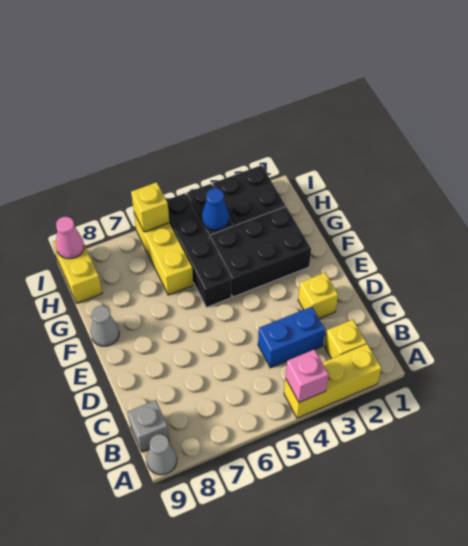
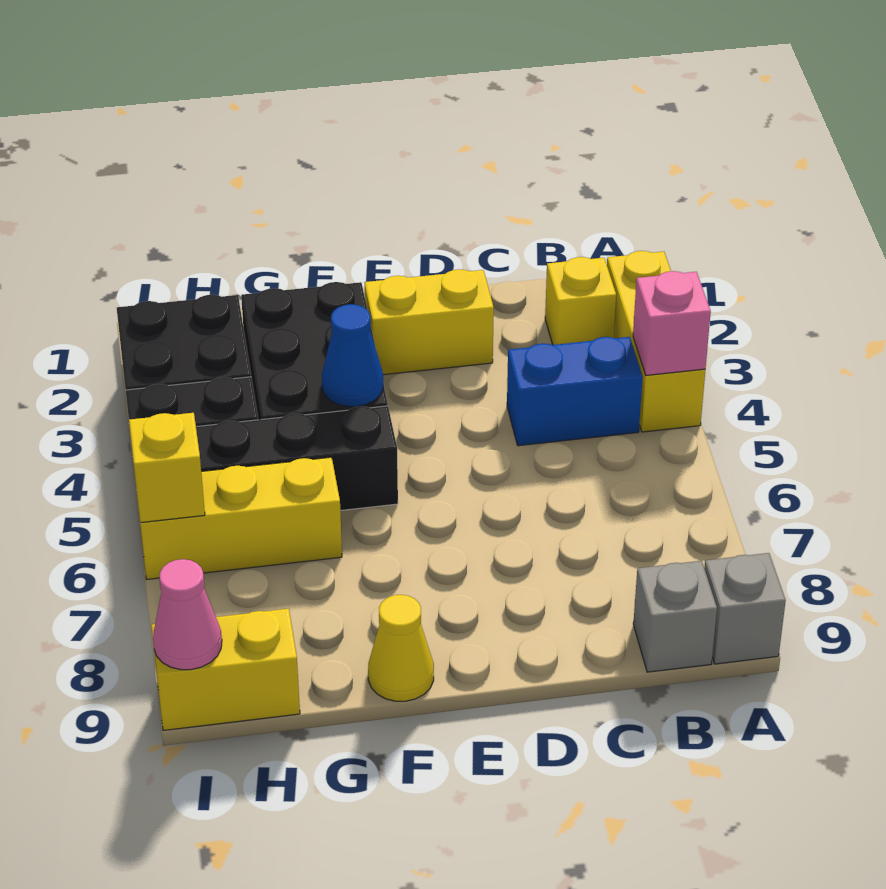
grey cone A9 level 1 -> grey brick A9 level 1
blue brick C3:C4 level 1 -> blue brick B4:C4 level 1
yellow brick D2 level 1 -> yellow brick D2:E2 level 1
grey cone F9 level 1 -> yellow cone F9 level 1
blue cone H4 level 2 -> blue cone F4 level 2

